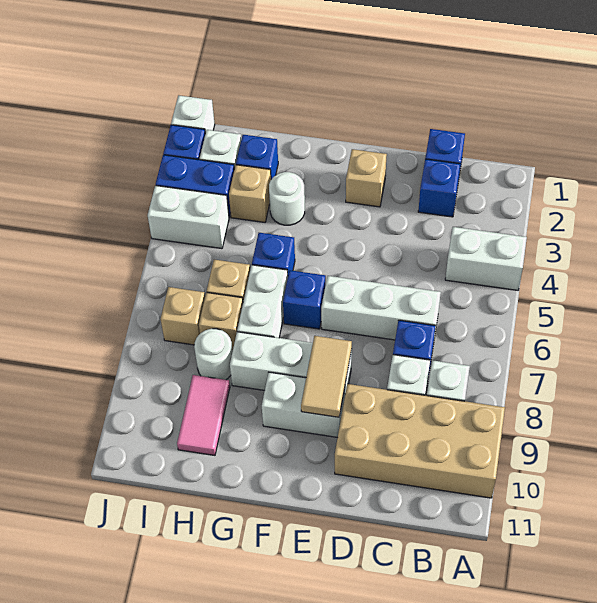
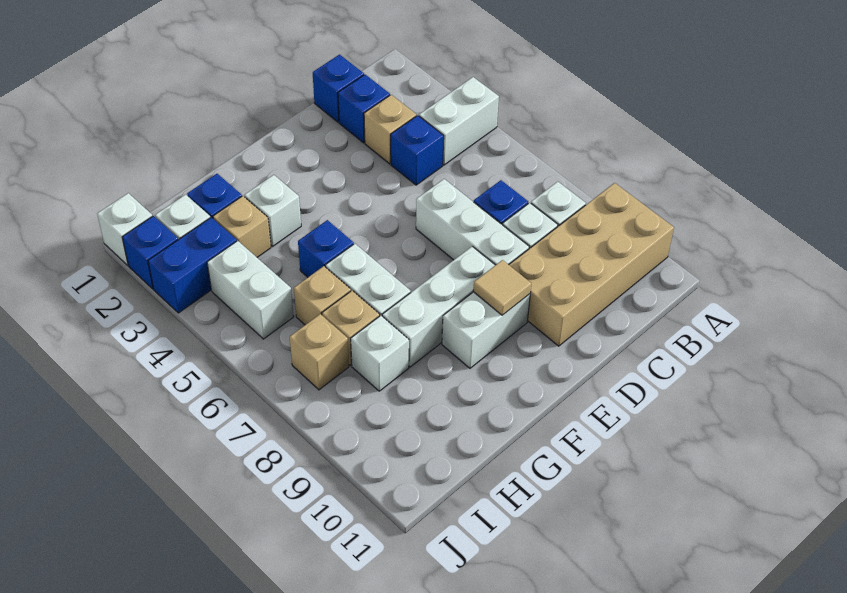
white brick C6:E6 level 1 -> white brick D6:D8 level 1
tan brick E2 level 1 -> tan brick C3 level 1
tan tile E8:E9 level 2 -> tan tile E9 level 2
blue brick F6 level 1 -> blue brick C4 level 1
white round brick G3 level 1 -> white brick G3 level 1
white round brick H8 level 1 -> white brick H8 level 1
pink tile H9:H10 level 1 -> none
white brick I4:J4 level 1 -> white brick I4:I5 level 1

